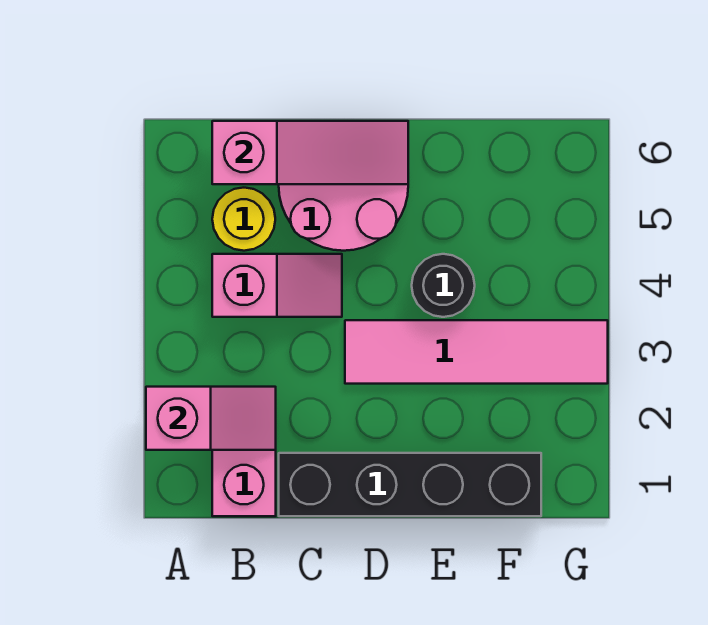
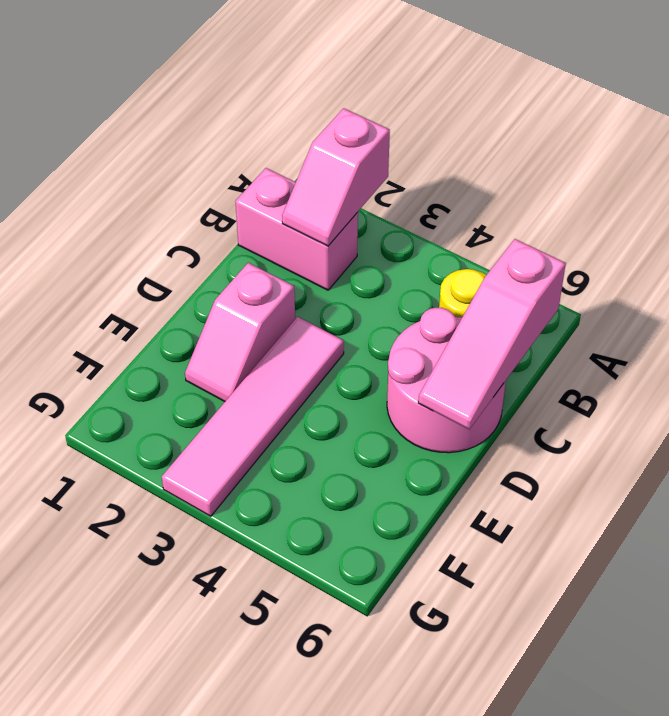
pink slope B4:C4 level 1 top B -> pink slope D2:E2 level 1 top D
black brick C1:F1 level 1 -> none
black round brick E4 level 1 -> none

